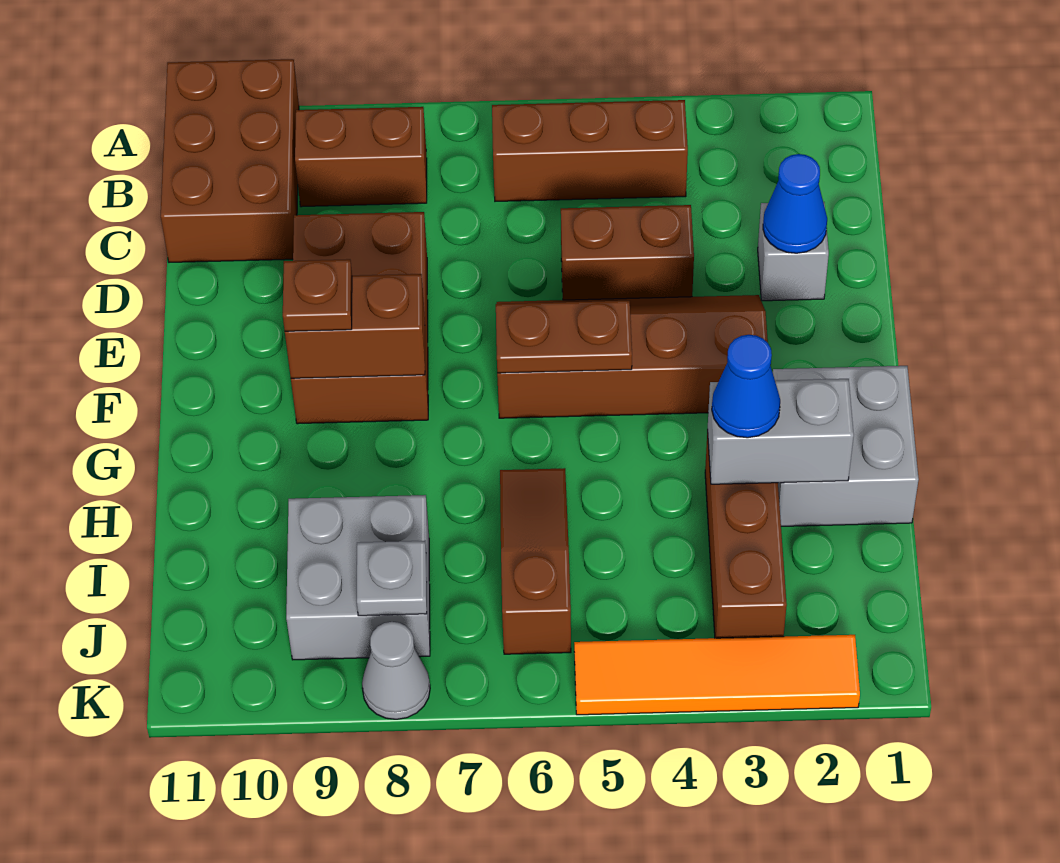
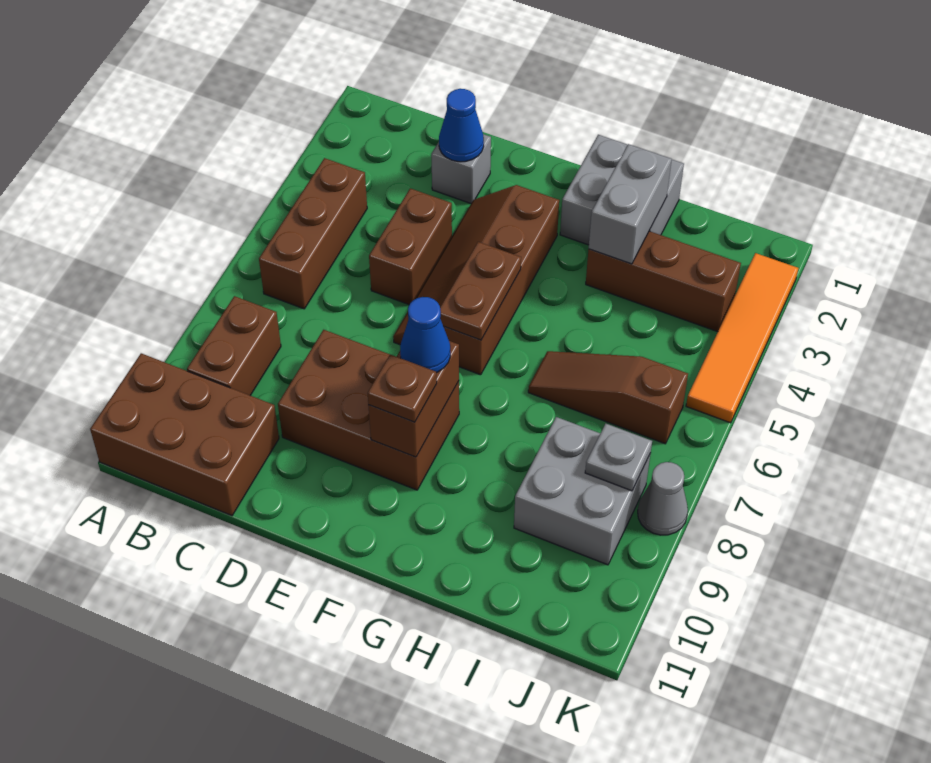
blue cone H3 level 3 -> blue cone F8 level 3

